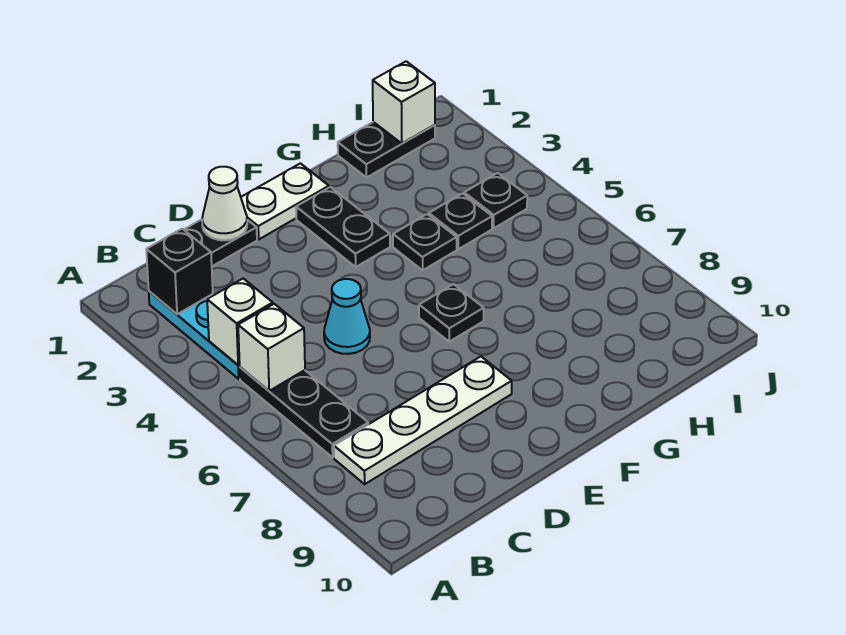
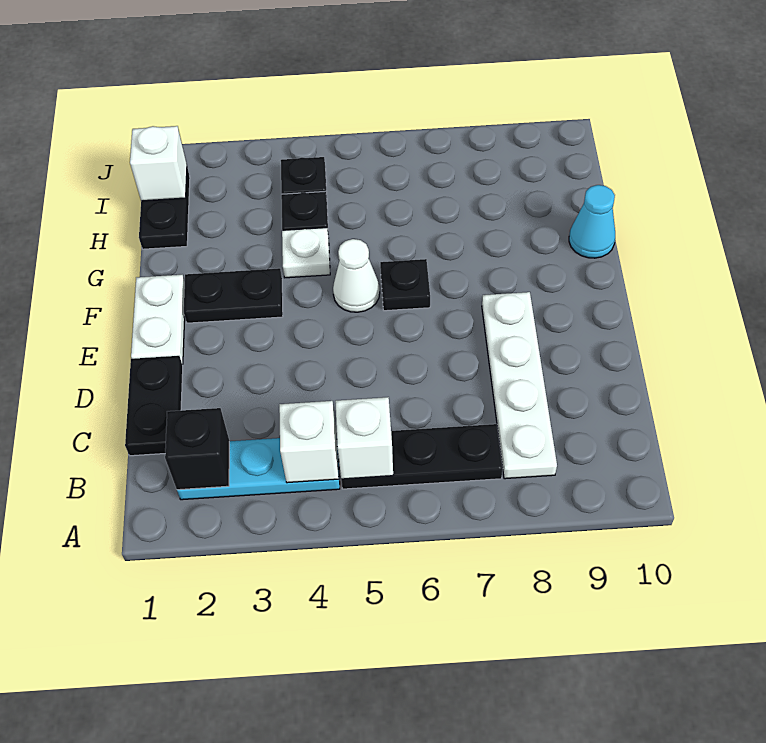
white cone D1 level 2 -> white cone F5 level 1
cyan cone D5 level 1 -> cyan cone G10 level 1
black plate G4 level 1 -> white plate G4 level 1

